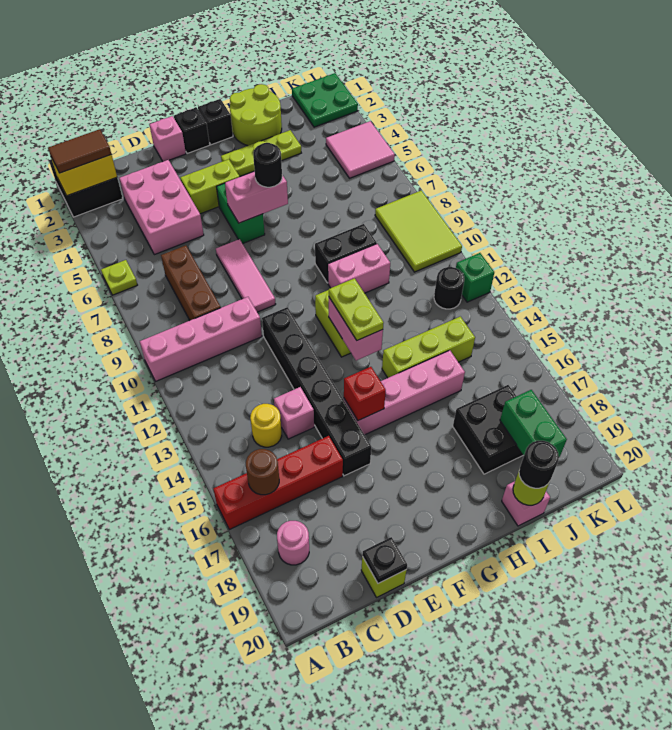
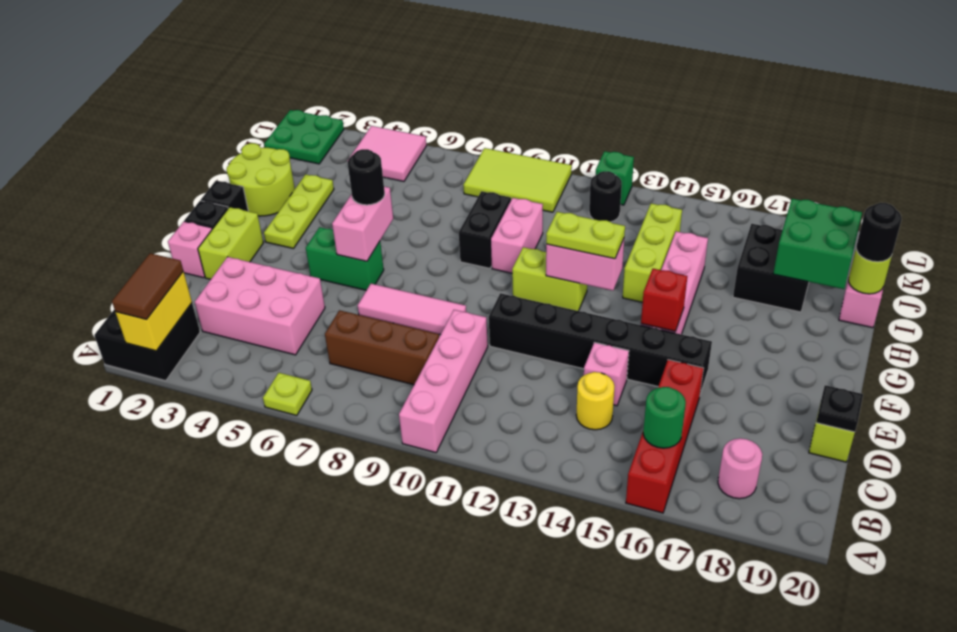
brown round brick B16 level 2 -> green round brick B16 level 2
lime brick E4:F4 level 1 -> lime brick E2:F2 level 1
green brick J18:J19 level 2 -> green brick I18:J19 level 2

